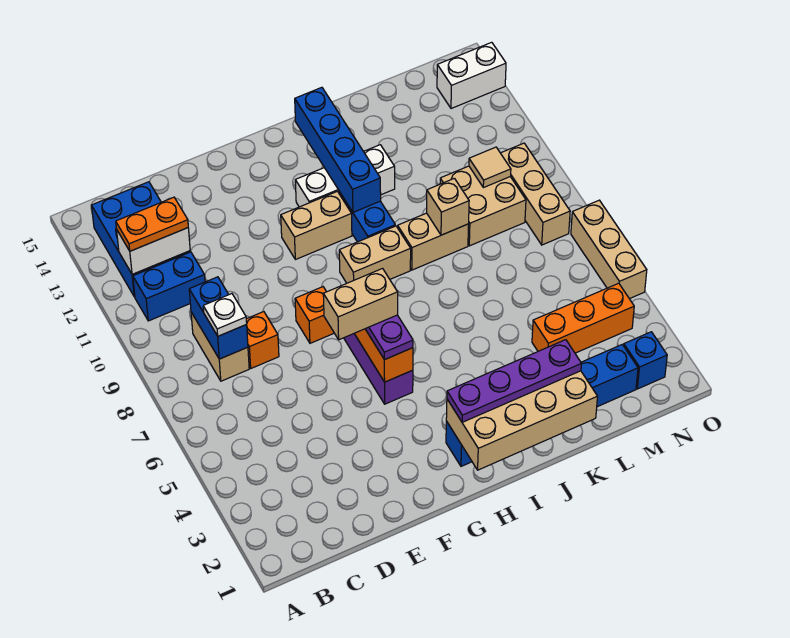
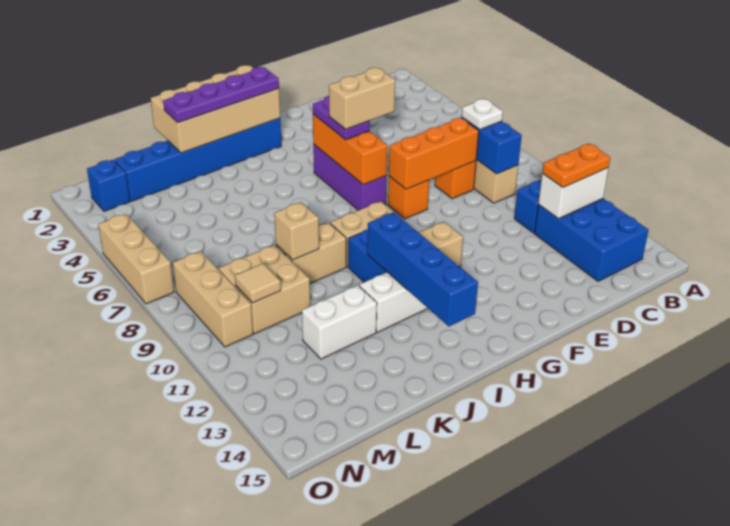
orange brick L4:N4 level 1 -> orange brick D8:F8 level 2
white brick N14:O14 level 1 -> white brick K12:L12 level 1

